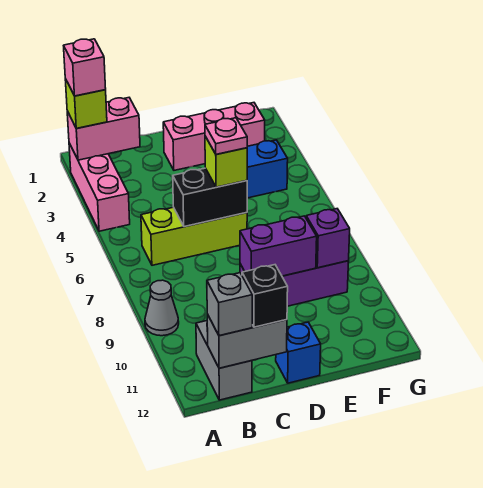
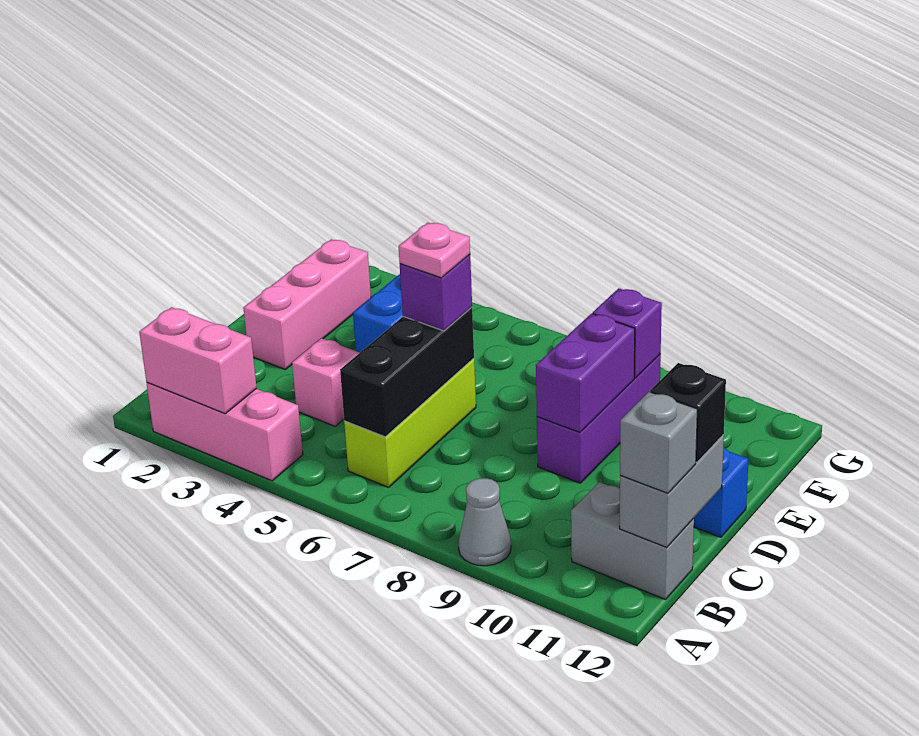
pink brick A2:B2 level 2 -> pink brick A2:A3 level 2
lime brick A2 level 3 -> none
pink brick A2 level 4 -> pink brick C4 level 1
black brick C6:D6 level 2 -> black brick B6:D6 level 2
lime brick D6 level 3 -> purple brick D6 level 3

